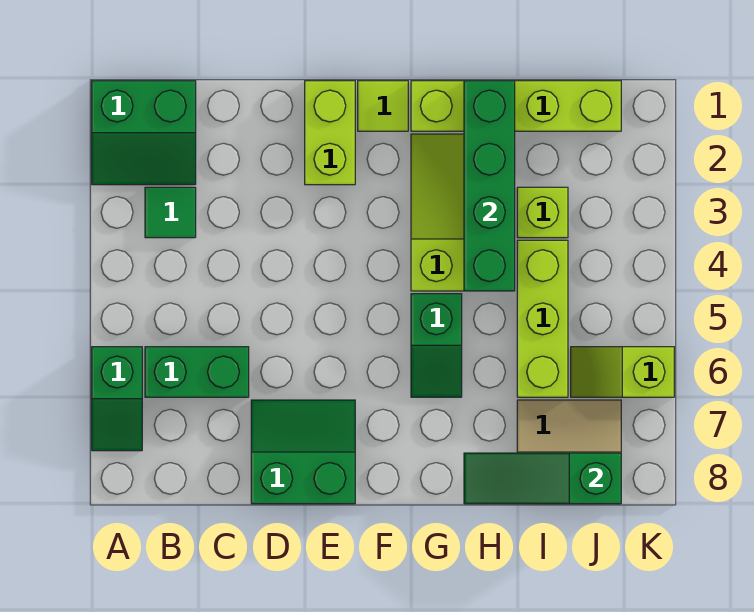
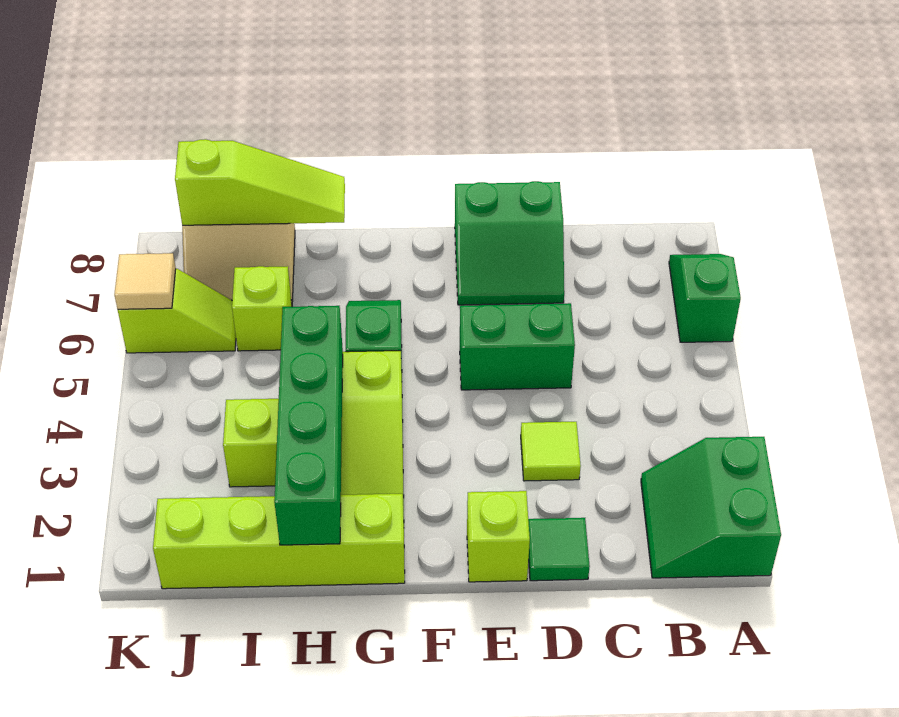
green slope A1:B2 level 1 top 1 -> green slope A1:B2 level 1 top A
green tile B3 level 1 -> green tile D1 level 1
green brick B6:C6 level 1 -> green brick D5:E5 level 1
lime brick E1:E2 level 1 -> lime brick E1 level 1
lime tile F1 level 1 -> lime tile D3 level 1
green slope H8:J8 level 2 top J -> lime slope H8:J8 level 2 top J
lime brick I4:I6 level 1 -> lime brick I6 level 1
none -> tan tile K6 level 2

